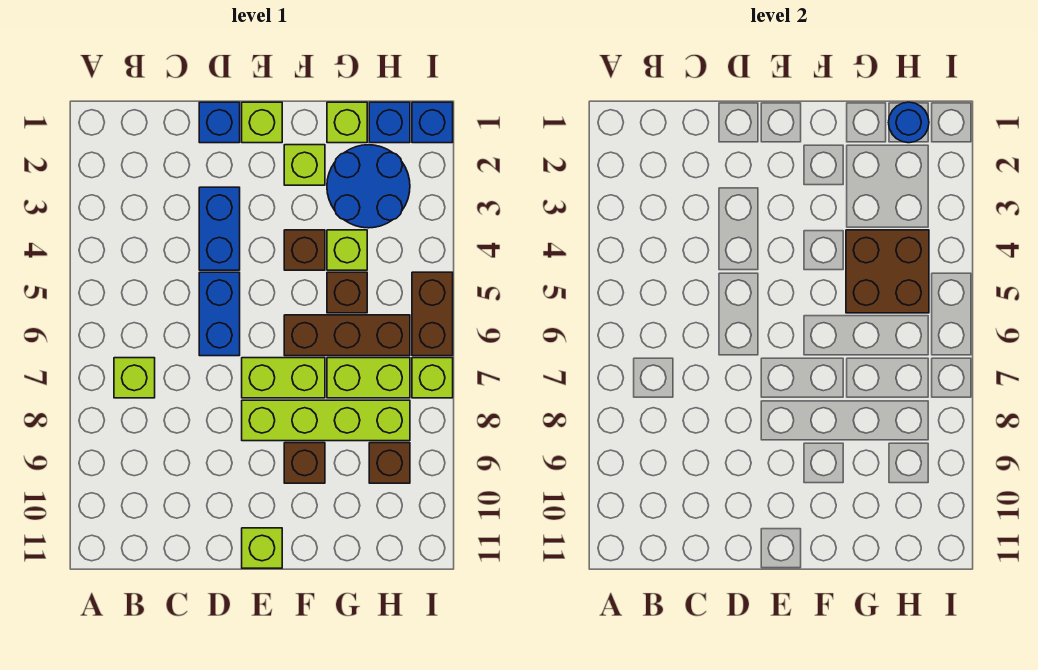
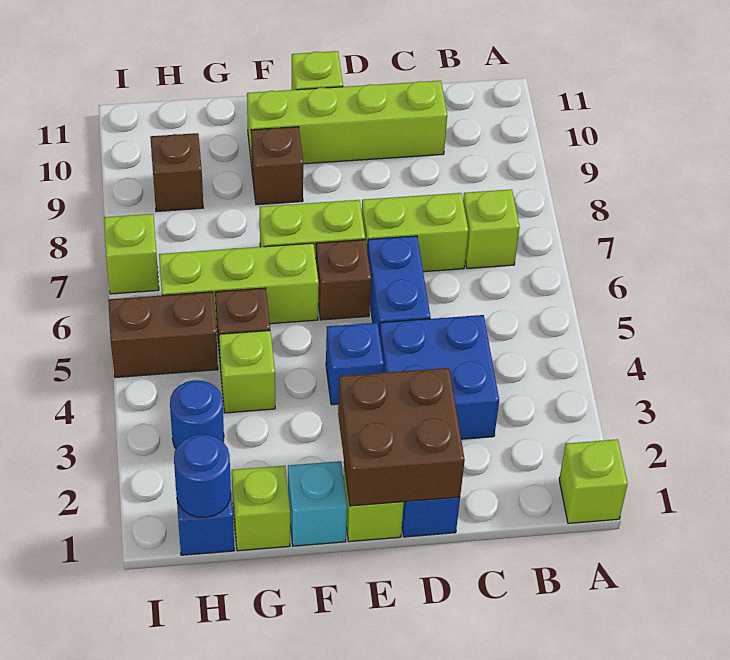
blue brick D3:D4 level 1 -> blue brick C3:D4 level 1
lime brick E8:H8 level 1 -> lime brick C10:F10 level 1
none -> cyan brick F1 level 1
lime brick F2 level 1 -> lime brick A1 level 1
brown brick F4 level 1 -> brown brick E6 level 1
brown brick F6:H6 level 1 -> lime brick F6:H6 level 1
blue round brick G2:H3 level 1 -> blue round brick H3 level 1
brown brick G4:H5 level 2 -> brown brick D1:E2 level 2
lime brick G7:H7 level 1 -> lime brick C7:D7 level 1
blue brick I1 level 1 -> blue brick E4 level 1
brown brick I5:I6 level 1 -> brown brick H5:I5 level 1

